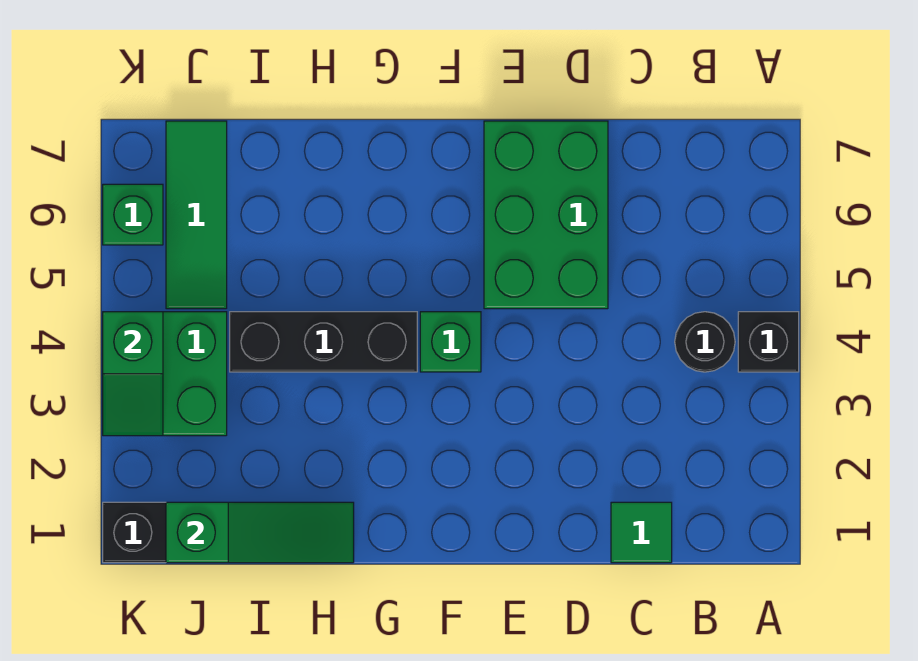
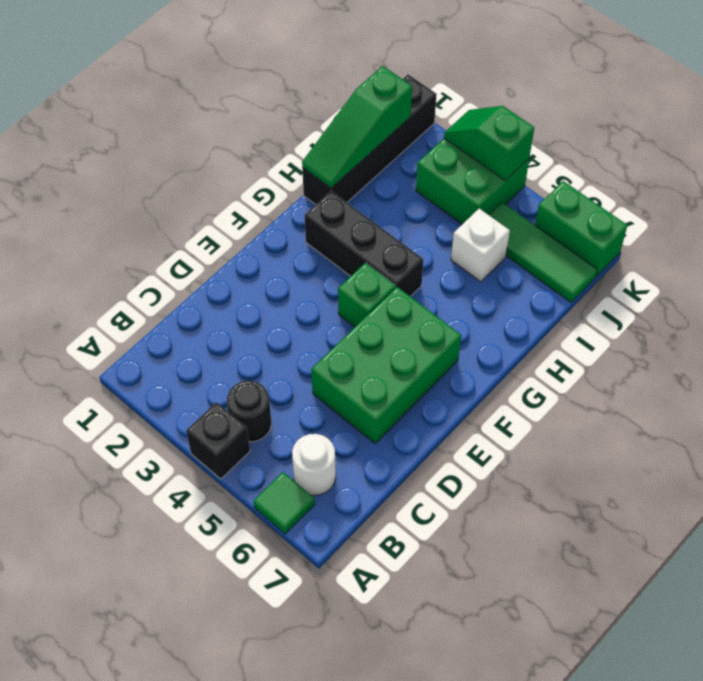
none -> white round brick B6 level 1
green tile C1 level 1 -> green tile A6 level 1
green brick D5:E7 level 1 -> green brick D5:F6 level 1
black brick G4:I4 level 1 -> black brick G2:G4 level 1
none -> white brick I5 level 1
green brick K6 level 1 -> green brick K6:K7 level 1

